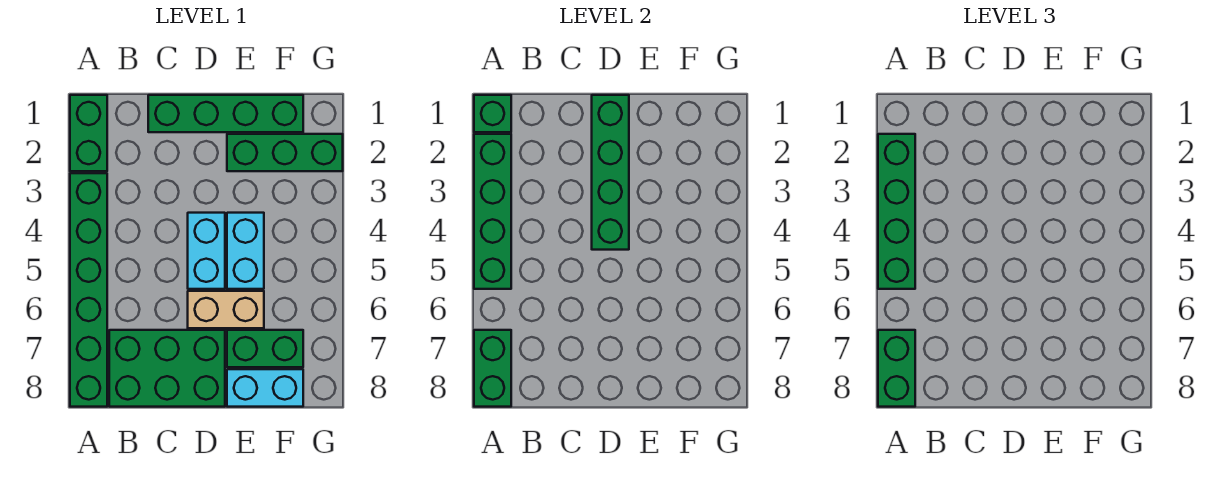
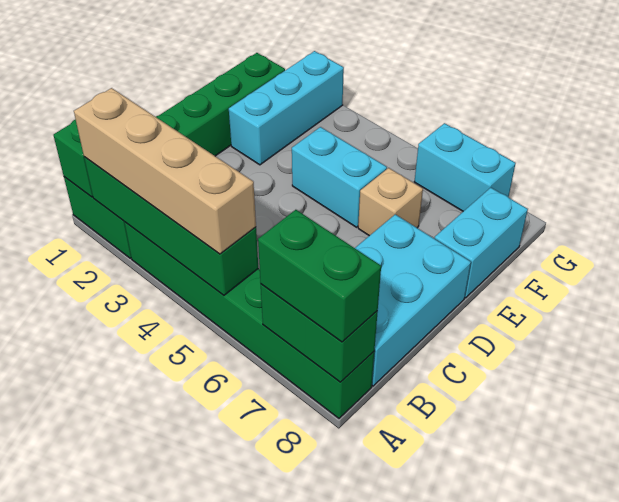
green brick A2:A5 level 3 -> tan brick A2:A5 level 3
green brick B7:D8 level 1 -> cyan brick B7:D8 level 1
green brick D1:D4 level 2 -> none
cyan brick D4:D5 level 1 -> cyan brick G6:G7 level 1
tan brick D6:E6 level 1 -> tan brick E6 level 1
green brick E2:G2 level 1 -> cyan brick E2:G2 level 1
green brick E7:F7 level 1 -> none

